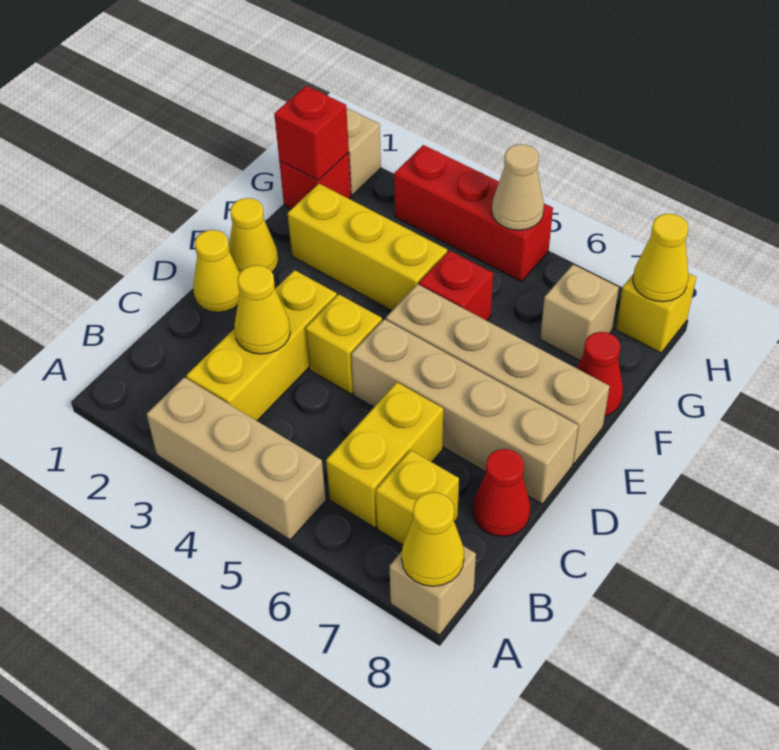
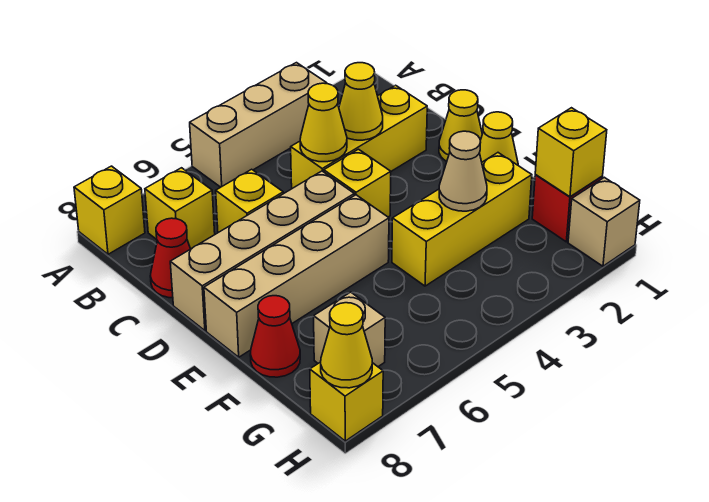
tan brick A8 level 1 -> yellow brick A8 level 1
yellow cone A8 level 2 -> yellow cone C4 level 2
yellow brick B3:D3 level 1 -> yellow brick C2:C4 level 1
yellow brick B6:C6 level 1 -> yellow brick C6 level 1
red brick F5 level 1 -> none
red brick G1 level 2 -> yellow brick G1 level 2
red brick H3:H5 level 1 -> none
tan cone H5 level 2 -> tan cone F3 level 2

